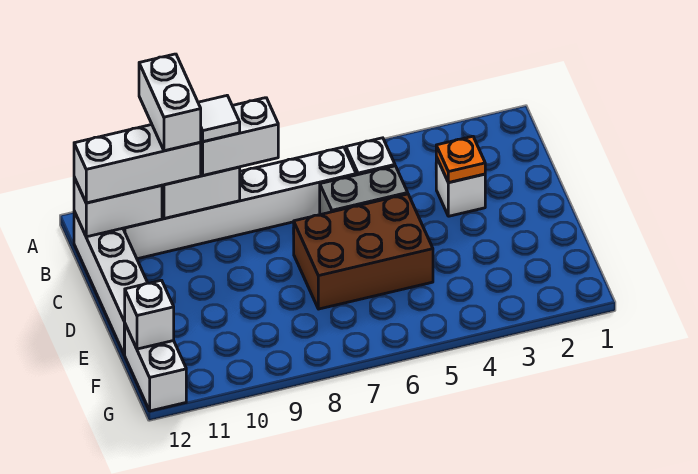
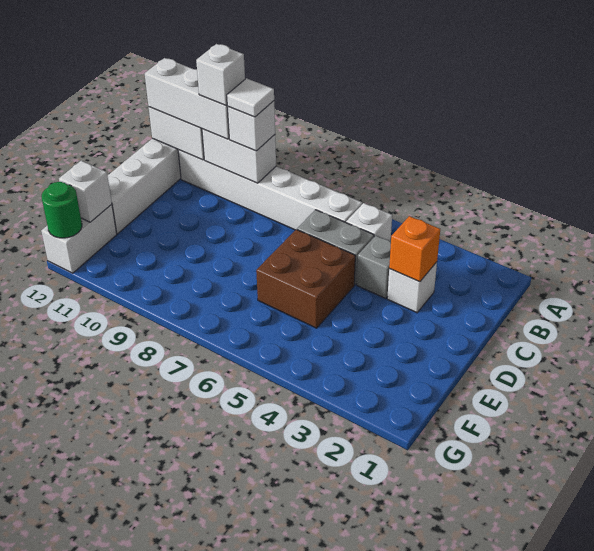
white brick A10:B10 level 4 -> white brick B10 level 4
white brick B8:B9 level 3 -> white brick B9 level 3
orange plate C3 level 2 -> orange brick C3 level 2
none -> grey brick C4 level 1
brown brick D5:E7 level 1 -> brown brick D5:E6 level 1
none -> green round brick G12 level 2

